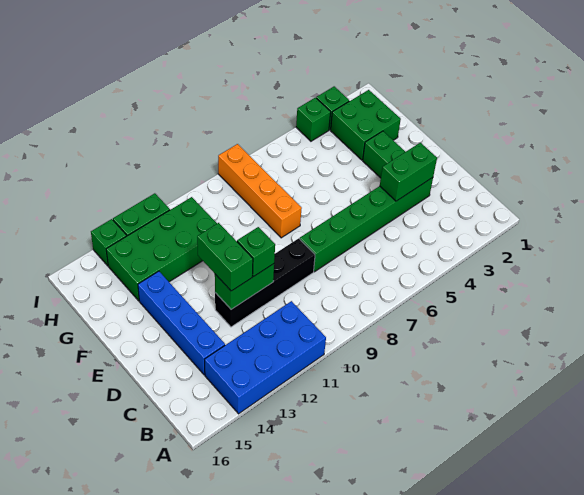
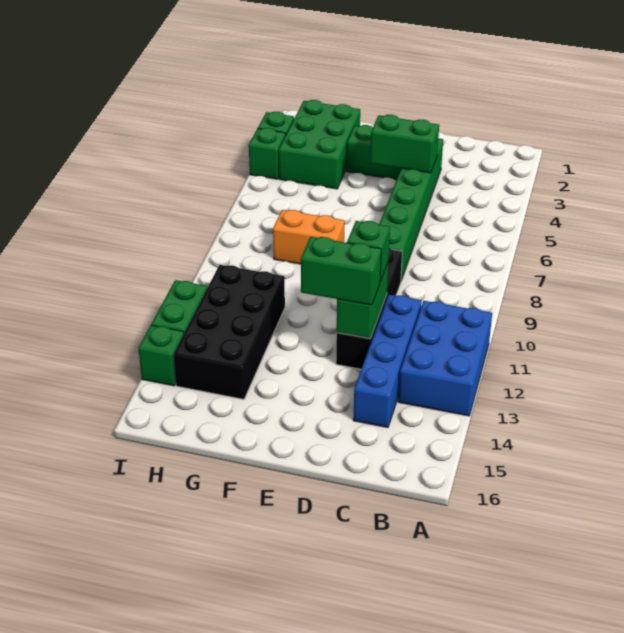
blue brick A11:B14 level 1 -> blue brick A11:B13 level 1
blue brick C14:F14 level 1 -> blue brick C11:C14 level 1
green brick D3:D4 level 2 -> green brick D4:E4 level 2
orange brick F8:I8 level 1 -> orange brick F8:G8 level 1
green brick G2:H3 level 1 -> green brick G2:H4 level 1
green brick G11:H14 level 1 -> black brick G11:H14 level 1

